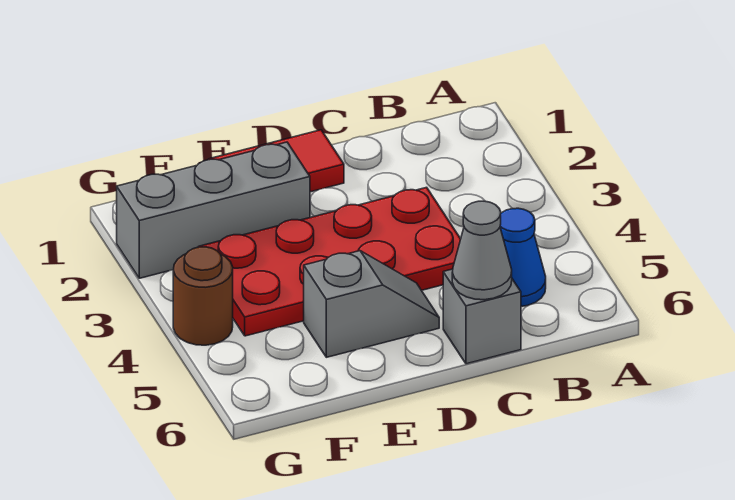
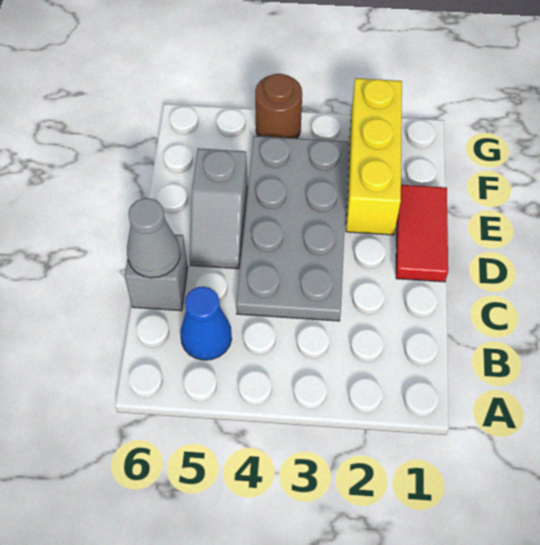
red plate C3:F4 level 1 -> grey plate C3:F4 level 1
grey brick E2:G2 level 1 -> yellow brick E2:G2 level 1

